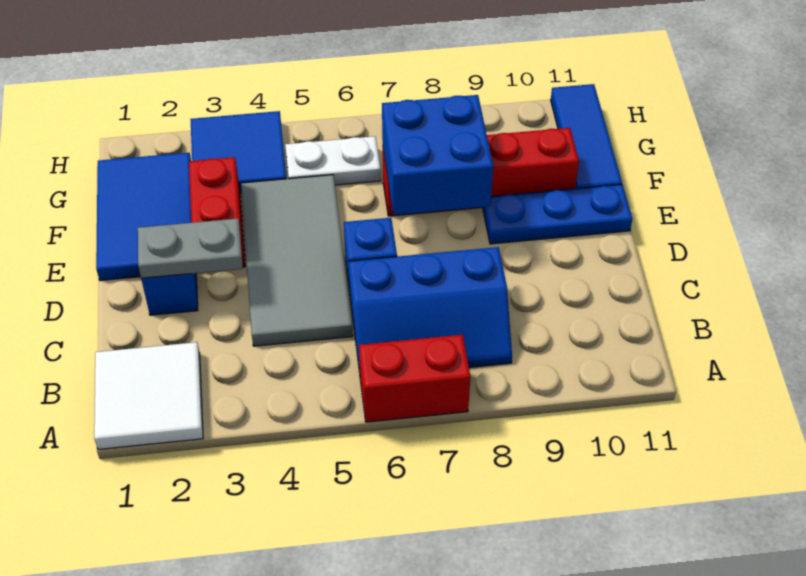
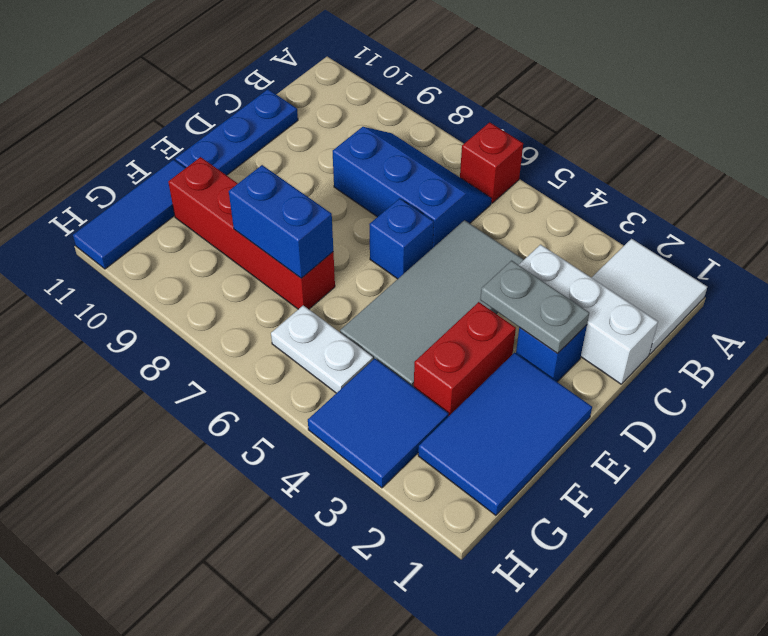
red brick A6:A7 level 1 -> red brick A6 level 1
none -> white brick C1:C3 level 1
blue brick E7:F8 level 2 -> blue brick F7:F8 level 2
blue plate E9:E11 level 1 -> blue plate C11:E11 level 1

